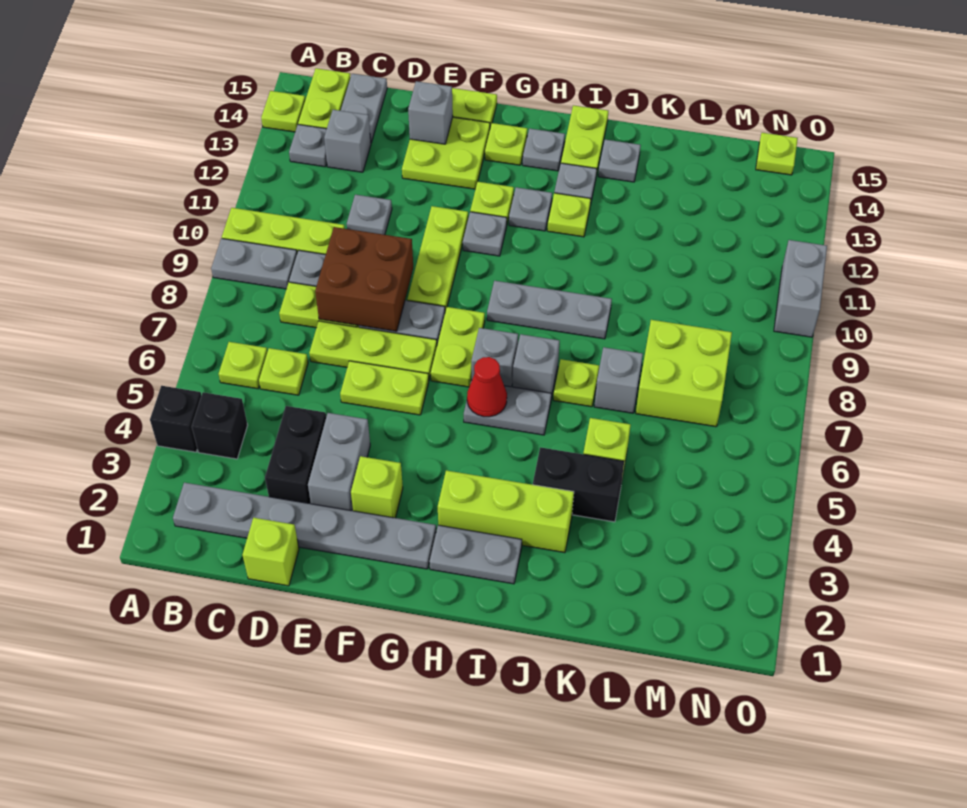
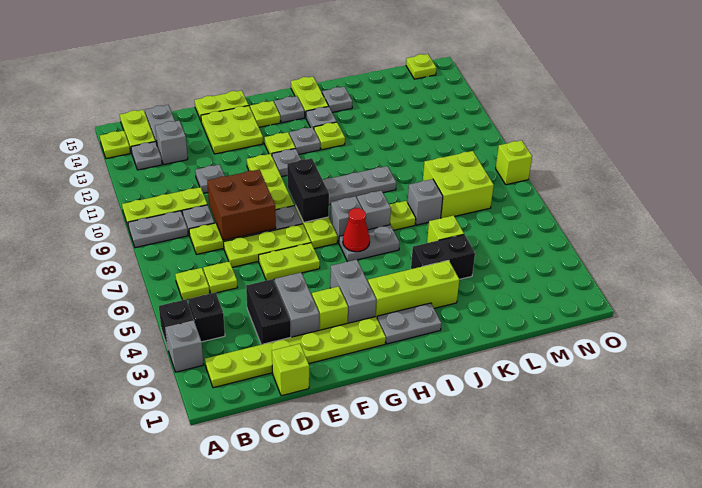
grey plate B2:G2 level 1 -> lime plate B2:G2 level 1
grey brick E14 level 2 -> grey brick A3 level 1
none -> black brick G8:G9 level 2
none -> lime brick O8 level 1
grey brick O10:O11 level 1 -> grey brick G3:G4 level 1

